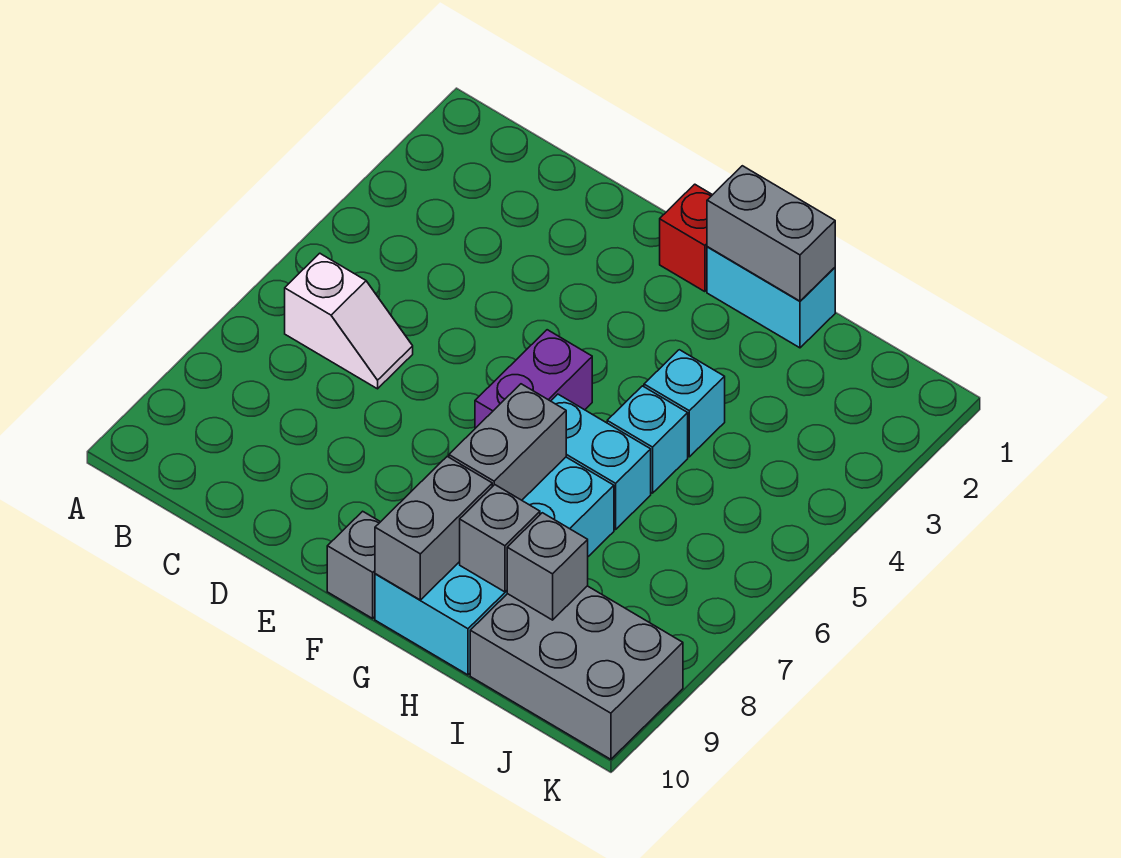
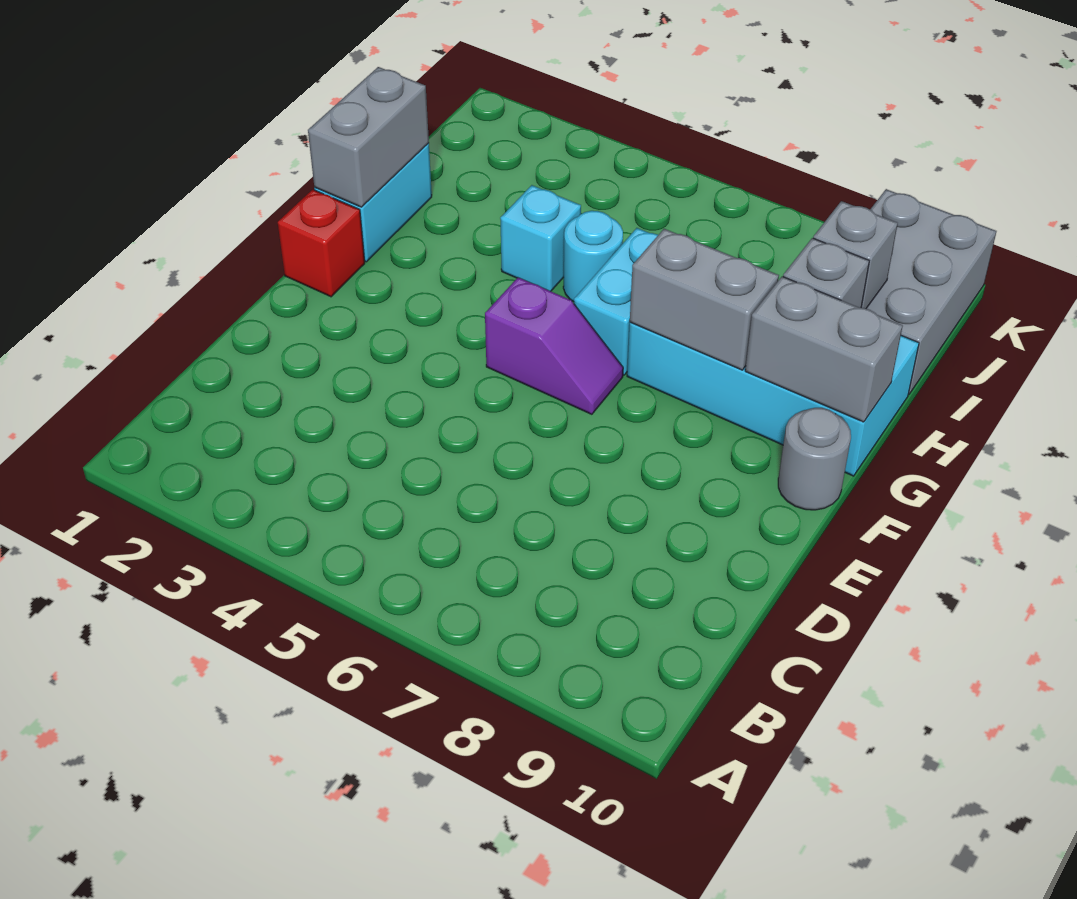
white slope B6:C6 level 1 top B -> none
purple brick F5:F6 level 1 -> purple slope F5:F6 level 1 top 5
grey brick F10 level 1 -> grey round brick F10 level 1
cyan brick H5 level 1 -> cyan round brick H5 level 1

